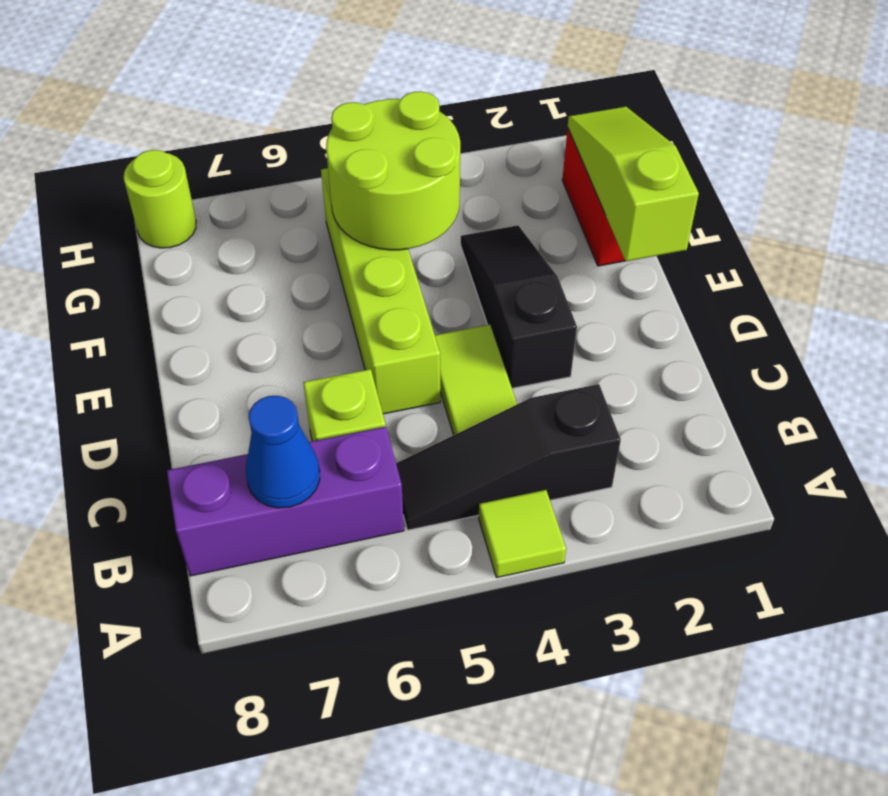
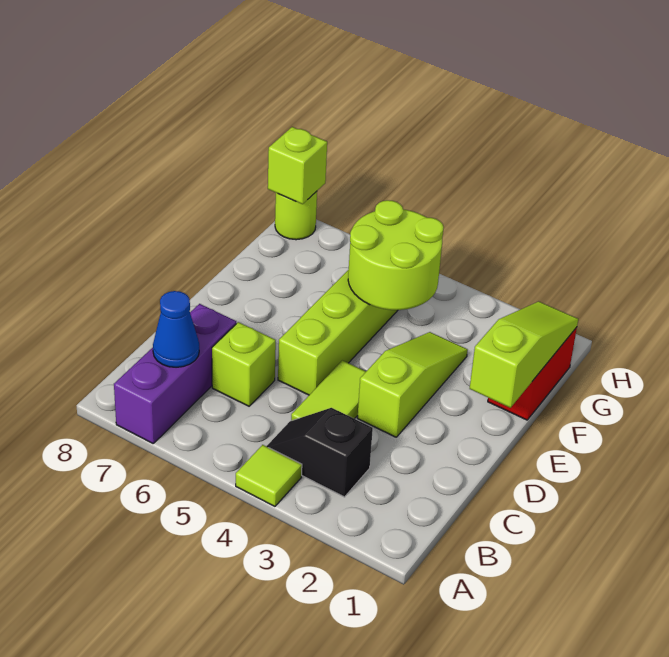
black slope B3:B5 level 1 top 3 -> black slope B3:B4 level 1 top 3
purple brick B6:B8 level 1 -> purple brick A7:C7 level 1
black slope D3:F3 level 1 top D -> lime slope D3:F3 level 1 top D
none -> lime brick H8 level 2

